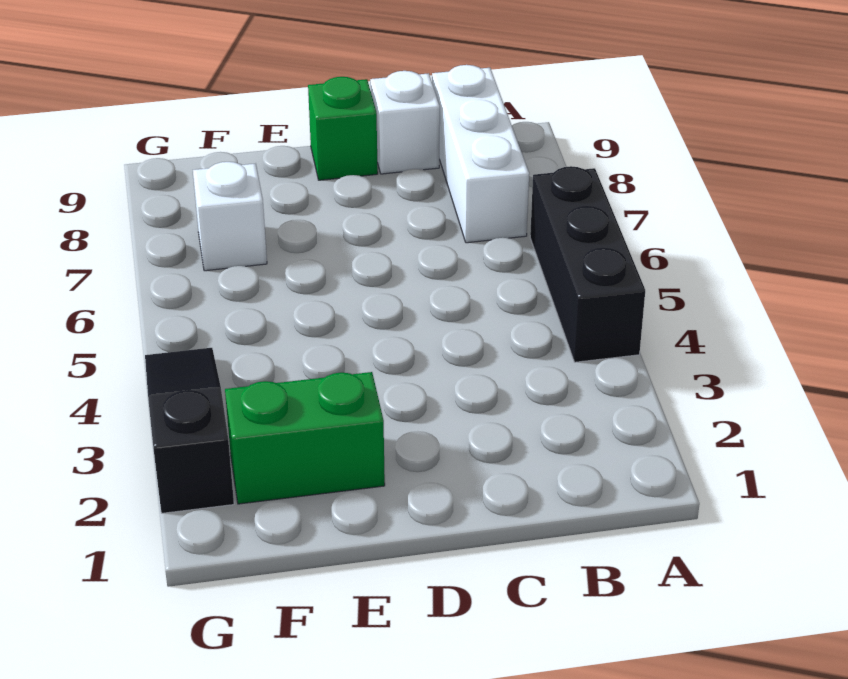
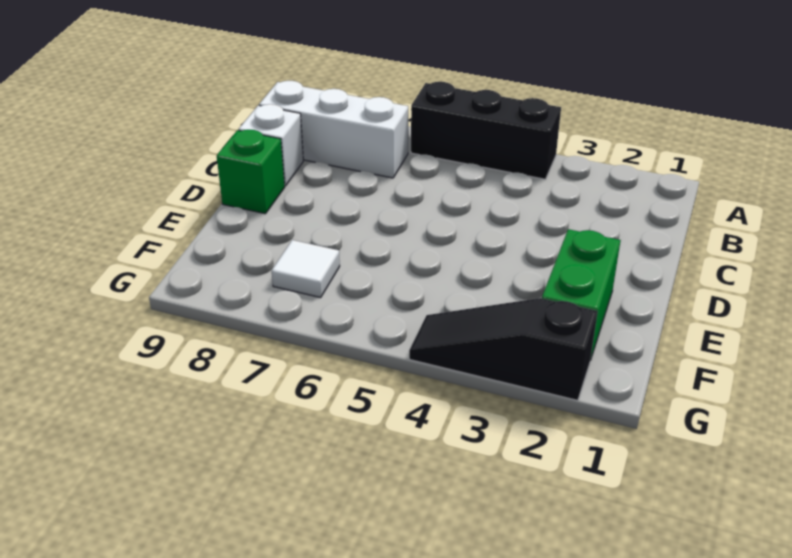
white brick F7 level 1 -> white tile F7 level 1

